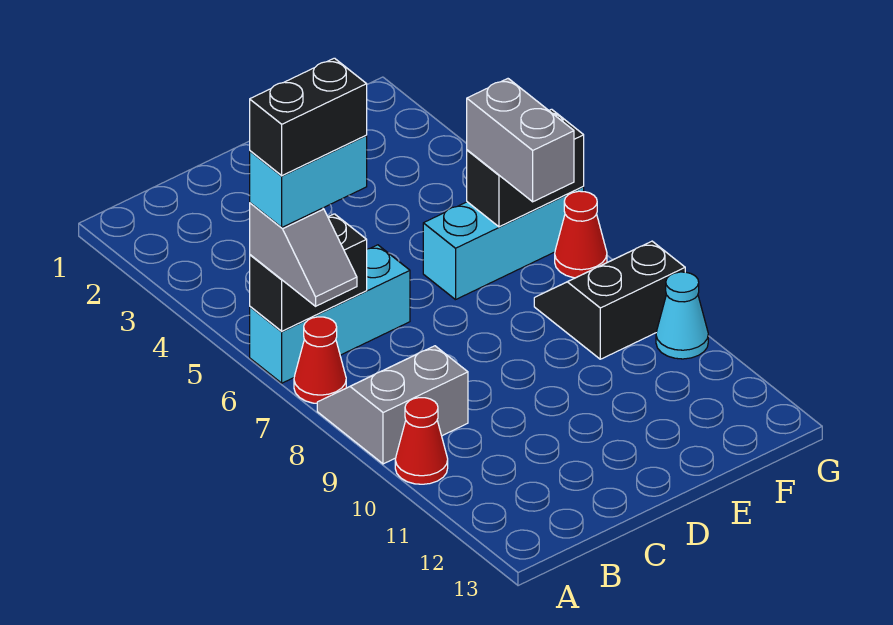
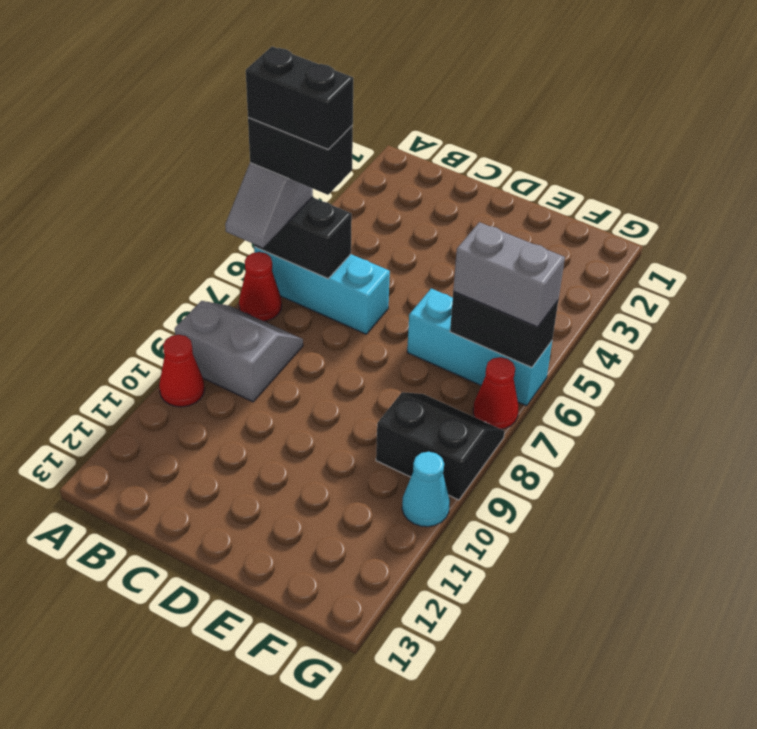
cyan brick A6:B6 level 4 -> black brick A6:B6 level 4
grey brick F6:F7 level 3 -> grey brick F6:G6 level 3

